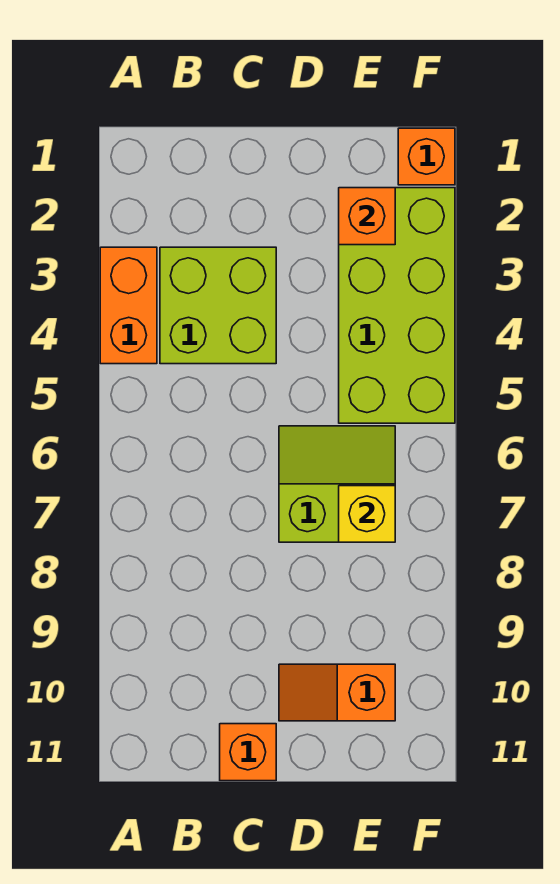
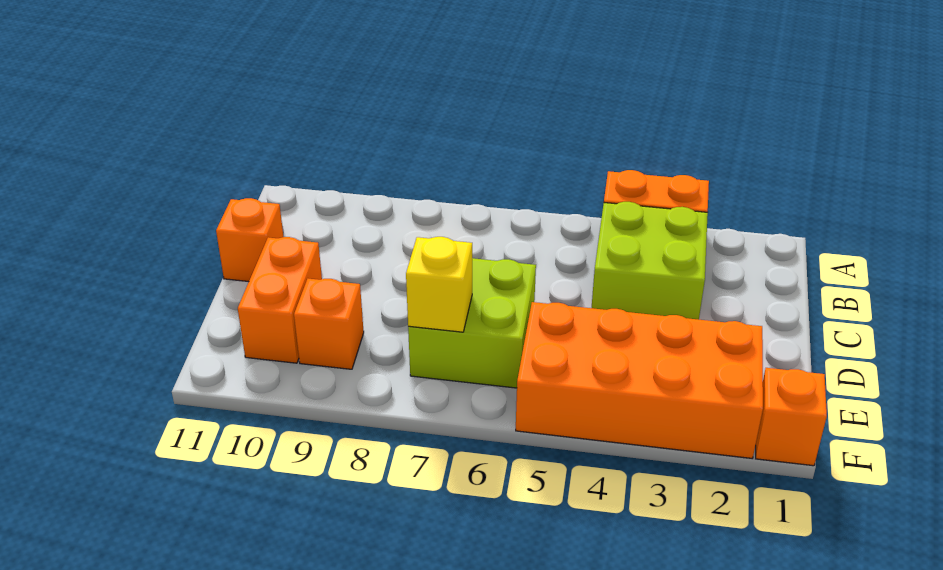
lime slope D6:E7 level 1 top 7 -> lime brick D6:E7 level 1
orange slope D10:E10 level 1 top E -> orange brick D10:E10 level 1
lime brick E2:F5 level 1 -> orange brick E2:F5 level 1
orange brick E2 level 2 -> orange brick E9 level 1

